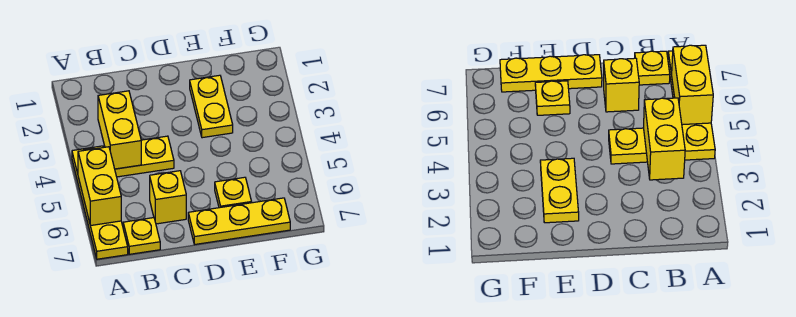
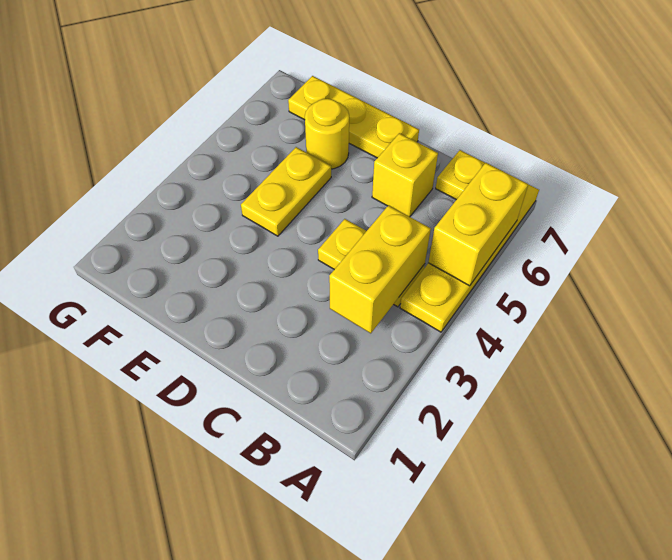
yellow plate E2:E3 level 1 -> yellow plate E4:E5 level 1
yellow plate E6 level 1 -> yellow round brick E6 level 1

